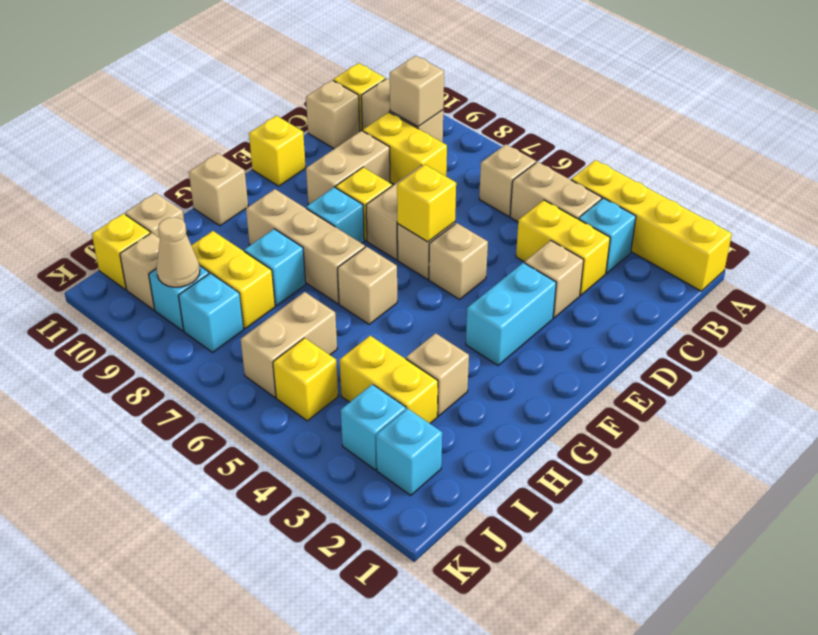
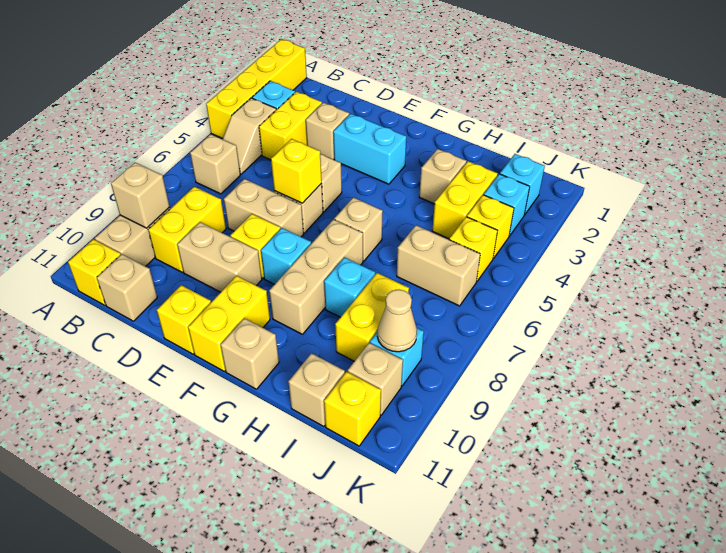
tan brick B4:B5 level 1 -> tan slope B4:B5 level 1 top 4
none -> yellow brick F10:F11 level 1
none -> yellow brick J4 level 1
cyan brick J8 level 1 -> none

